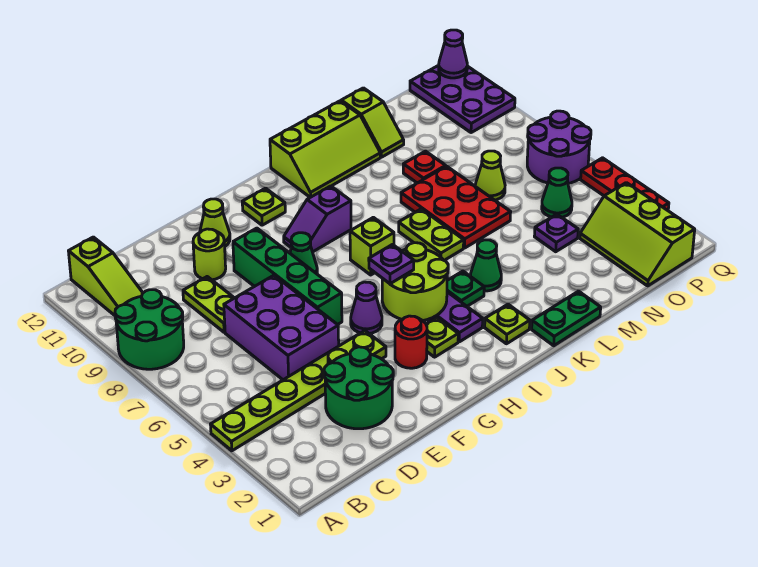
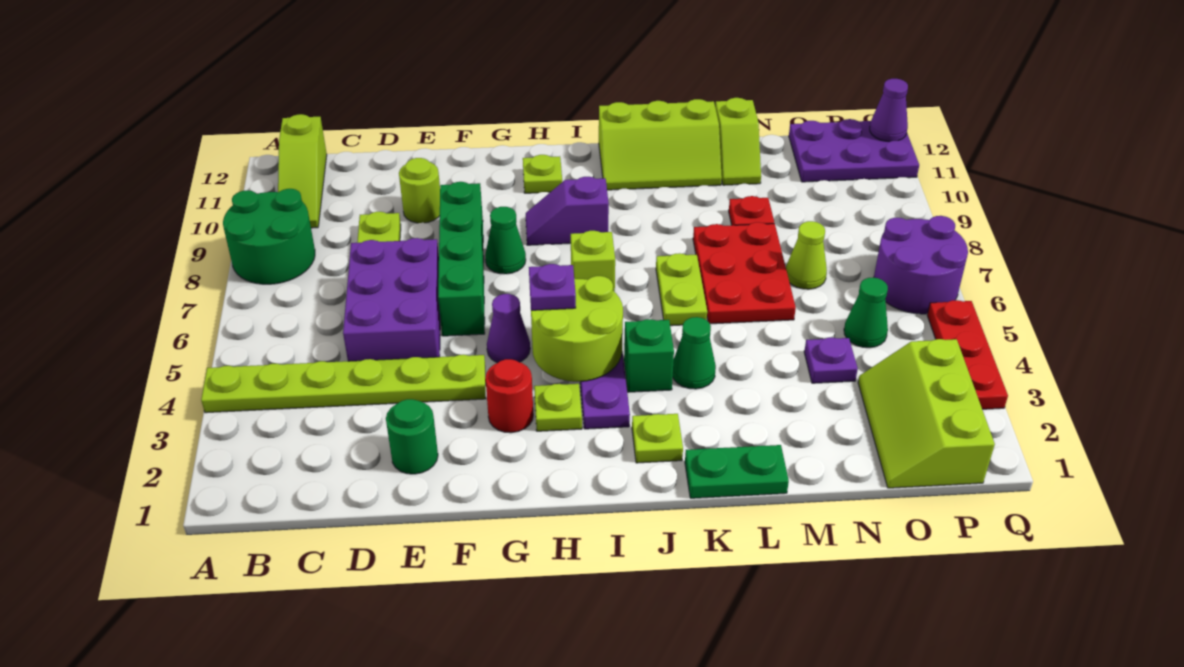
green round brick D2:E3 level 1 -> green round brick E2 level 1
lime cone F11 level 1 -> none
green plate J4 level 1 -> green brick J4 level 1
purple plate P10:Q12 level 1 -> purple plate O11:Q12 level 1

